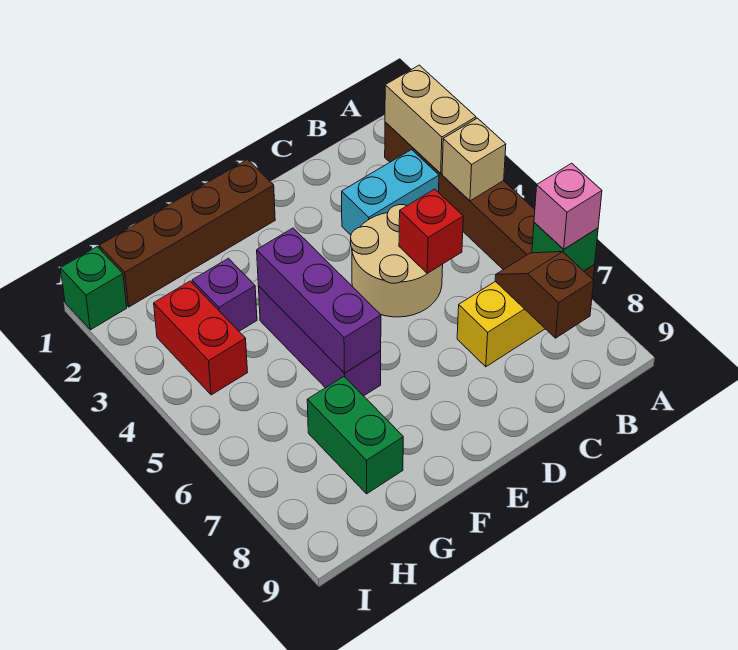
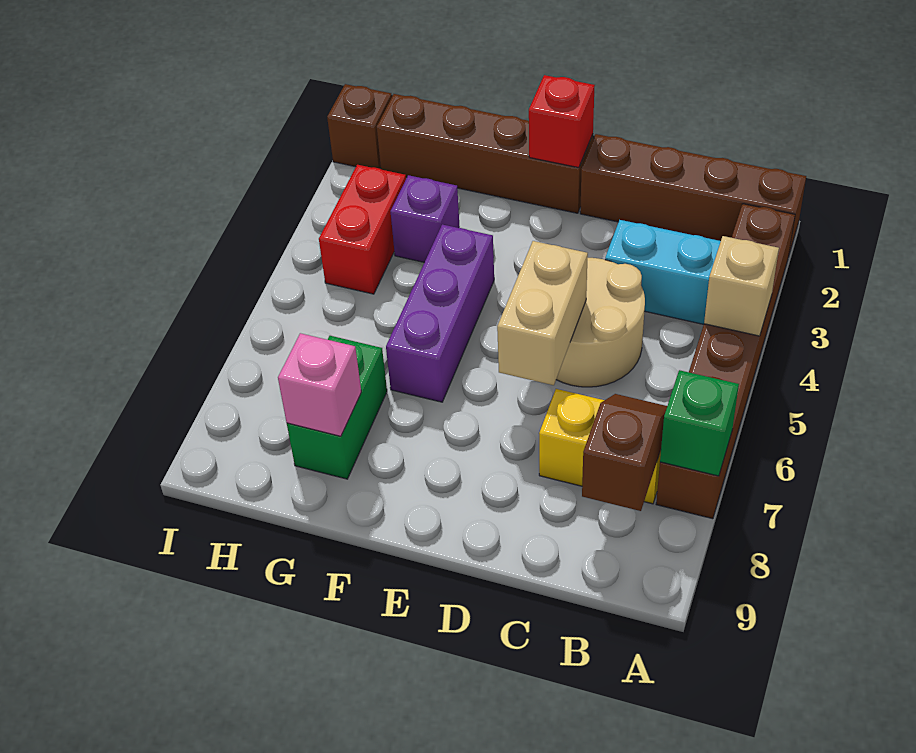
none -> brown brick A1:D1 level 1
tan brick A2:A3 level 2 -> tan brick D5:D6 level 2
pink brick A7 level 3 -> pink brick G8 level 2
red brick C5 level 2 -> red brick E1 level 2
purple brick F4:F6 level 2 -> none
green brick I1 level 1 -> brown brick I1 level 1

